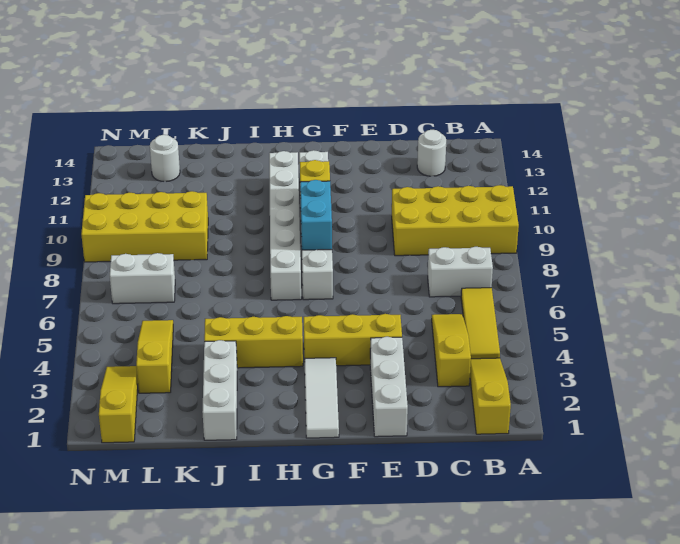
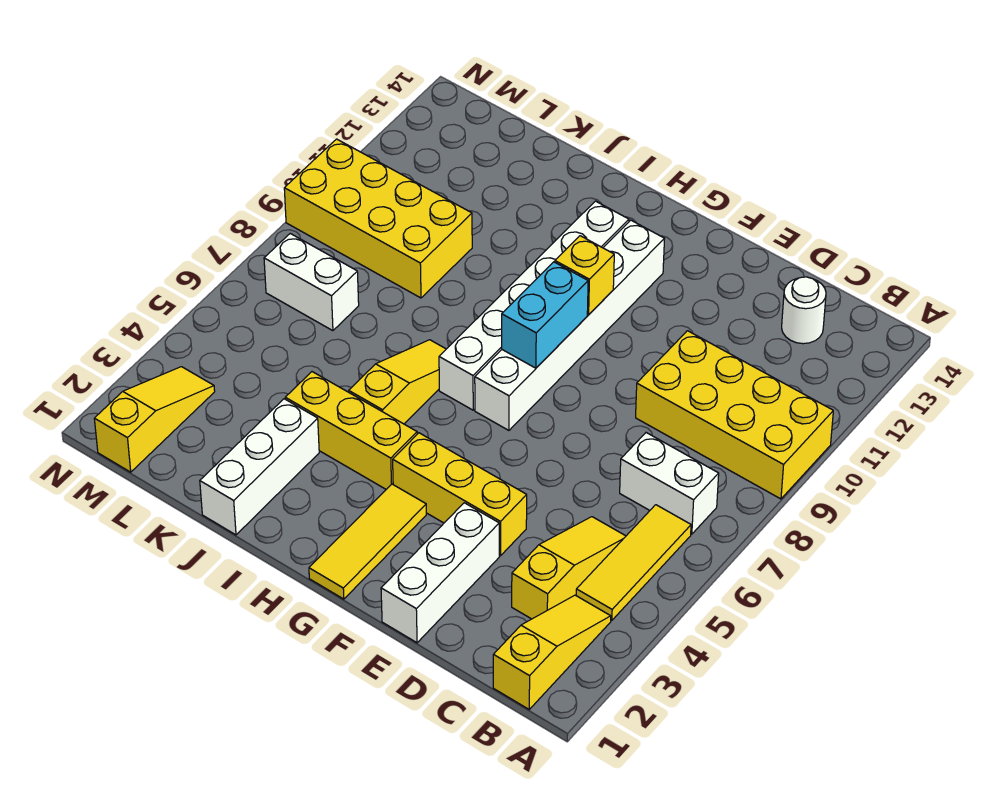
white tile G1:G3 level 1 -> yellow tile G1:G3 level 1
yellow slope L3:L5 level 1 top 3 -> yellow slope I5:I7 level 1 top 5
white round brick L13 level 1 -> none

